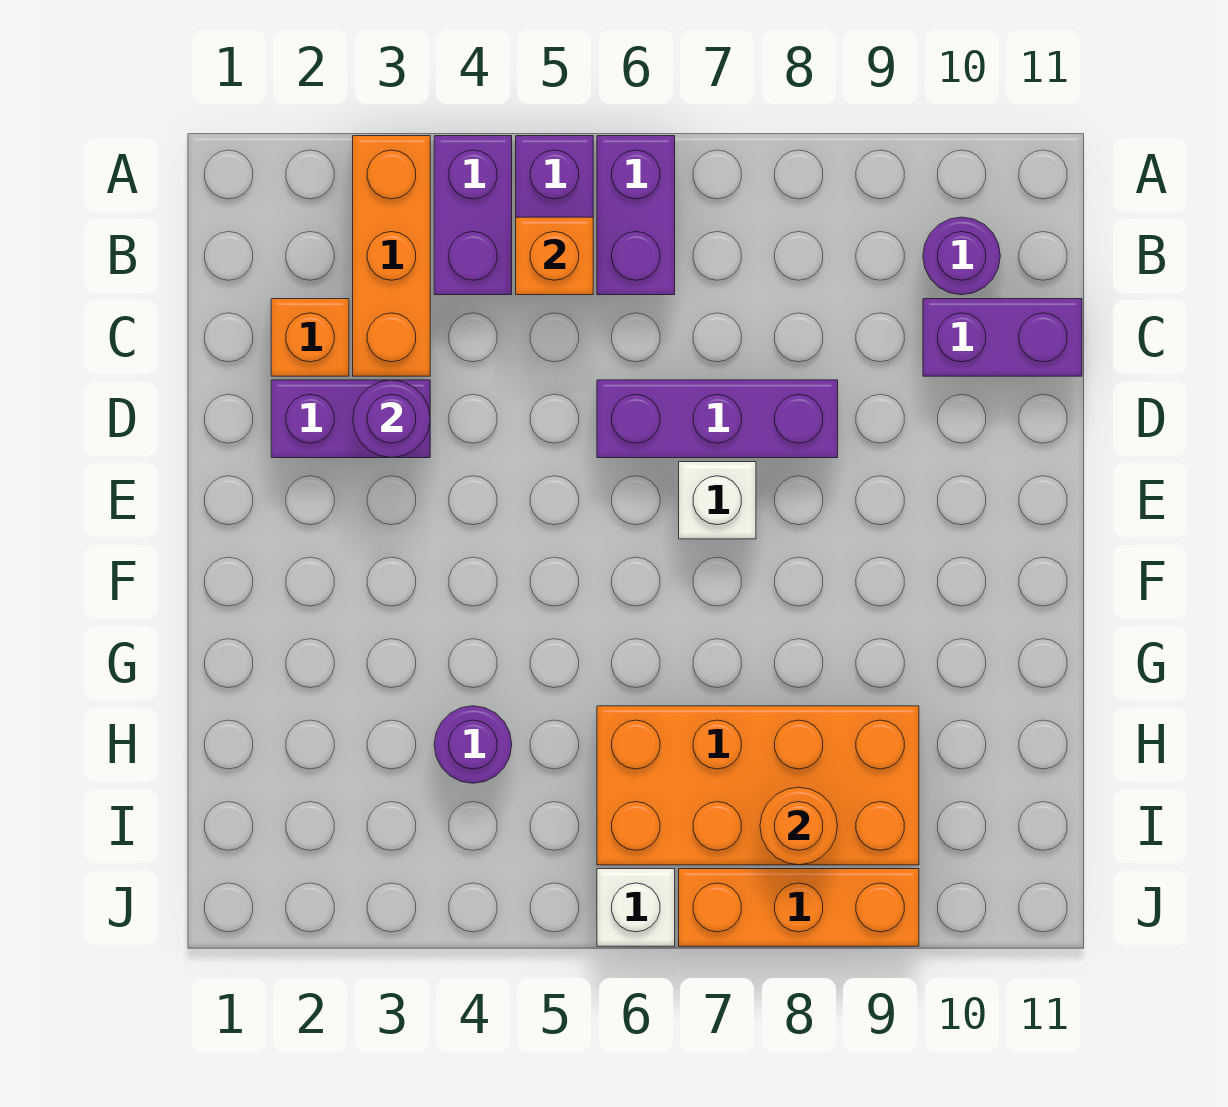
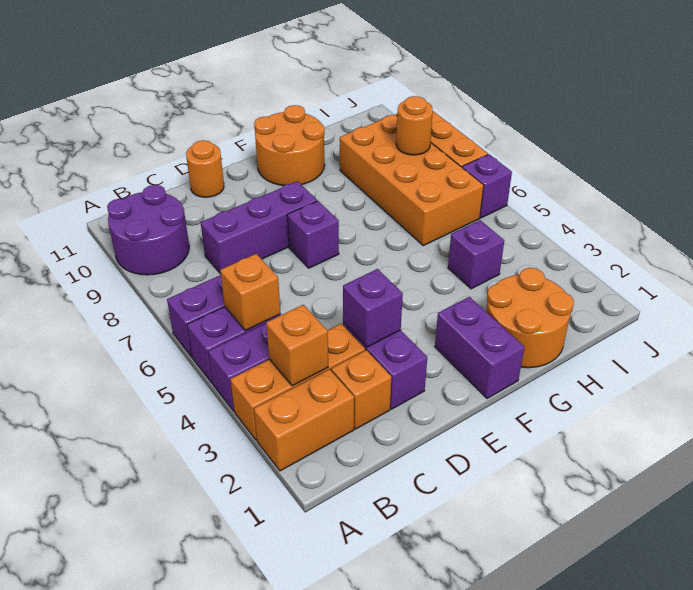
none -> orange brick A2:B2 level 1
none -> orange brick B3 level 2
purple round brick B10 level 1 -> purple round brick A9:B10 level 1
purple brick C10:C11 level 1 -> purple brick F1:F2 level 1
purple round brick D3 level 2 -> purple brick D3 level 2
purple brick D6:D8 level 1 -> purple brick C8:E8 level 1
none -> orange round brick D11 level 1
white brick E7 level 1 -> purple brick E7 level 1
none -> orange round brick F10:G11 level 1
none -> orange round brick G1:H2 level 1
purple round brick H4 level 1 -> purple brick H4 level 1
white brick J6 level 1 -> purple brick J6 level 1

